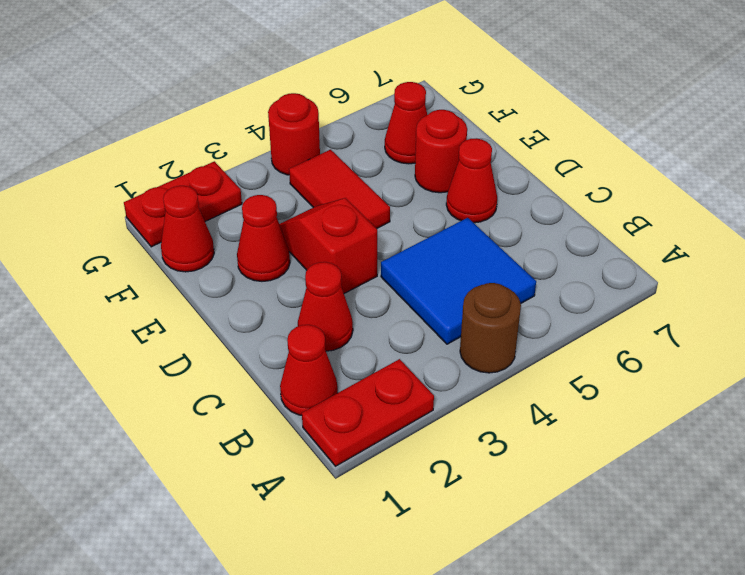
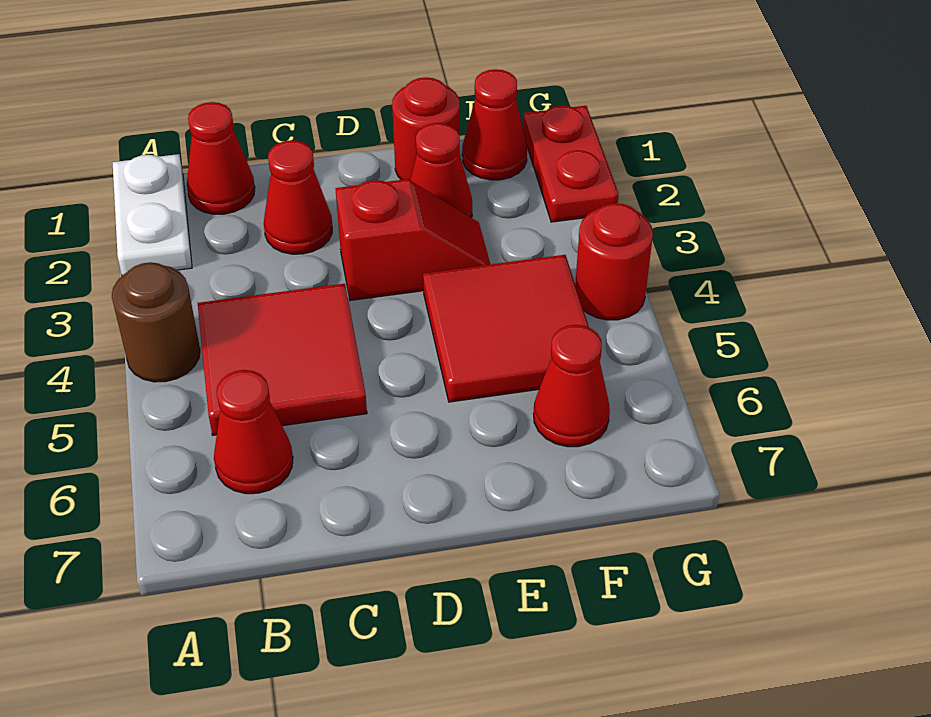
red plate A1:A2 level 1 -> white plate A1:A2 level 1
blue tile B4:C5 level 1 -> red tile B4:C5 level 1
red cone D6 level 1 -> red cone B6 level 1
red tile E4:F4 level 1 -> red tile E4:F5 level 1
red round brick E6 level 1 -> red round brick E1 level 1

